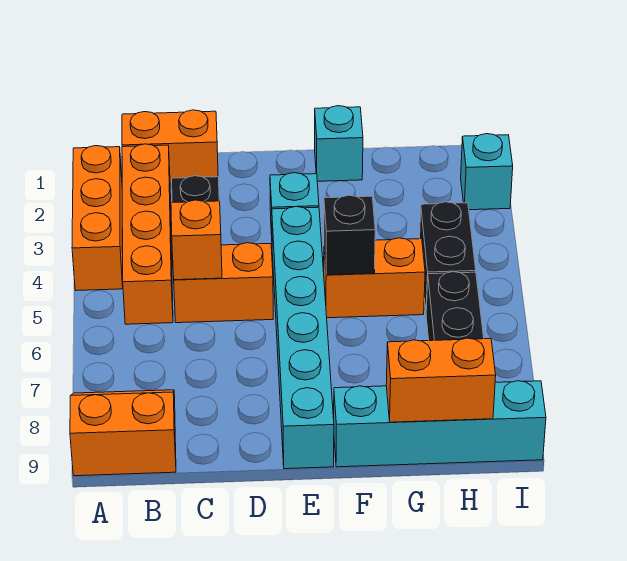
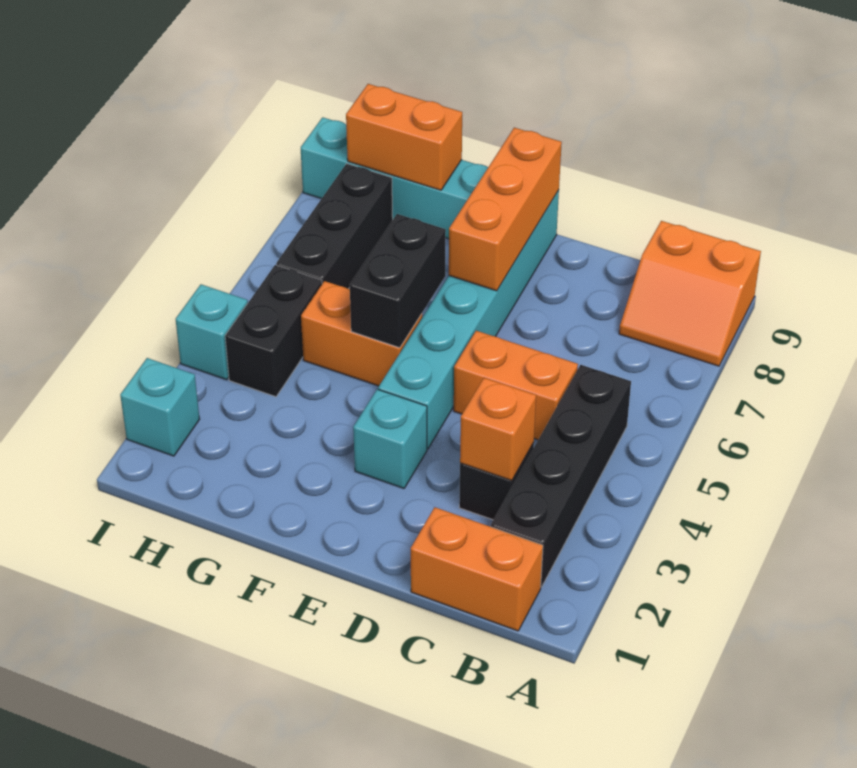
orange brick A2:A4 level 1 -> orange brick E7:E9 level 2
orange brick B2:B5 level 1 -> black brick B2:B5 level 1
orange brick C5 level 2 -> orange brick C3 level 2
cyan brick F1 level 1 -> cyan brick I4 level 1
black brick F5 level 2 -> black brick F5:F6 level 2

